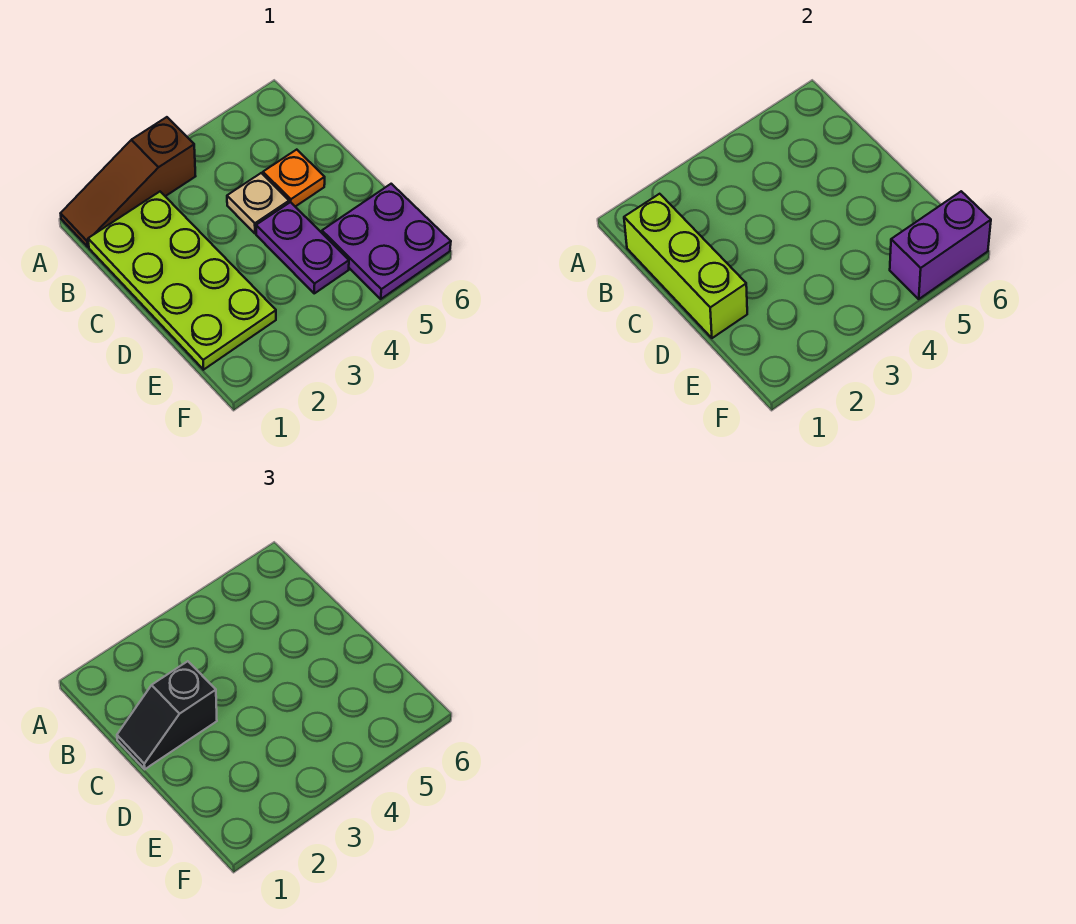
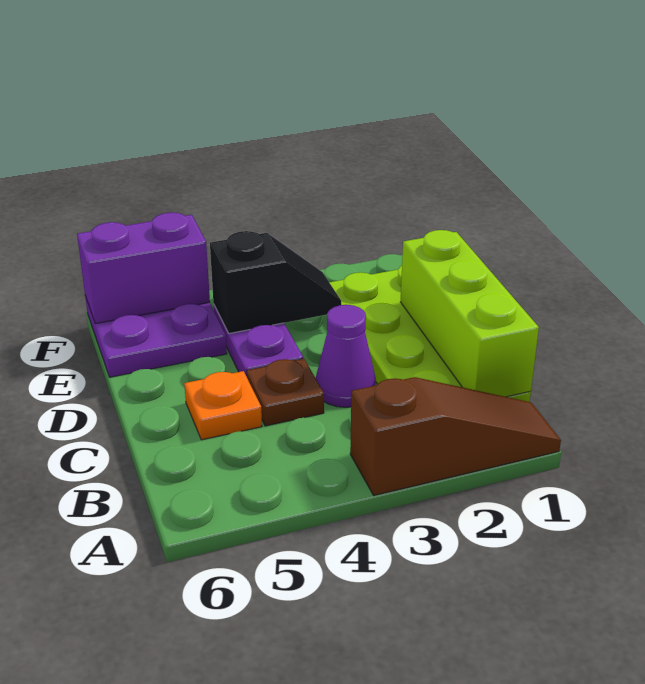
black slope C1:C2 level 3 top 2 -> black slope E3:E4 level 2 top 4
none -> purple cone C3 level 1
tan plate C4 level 1 -> brown plate C4 level 1

